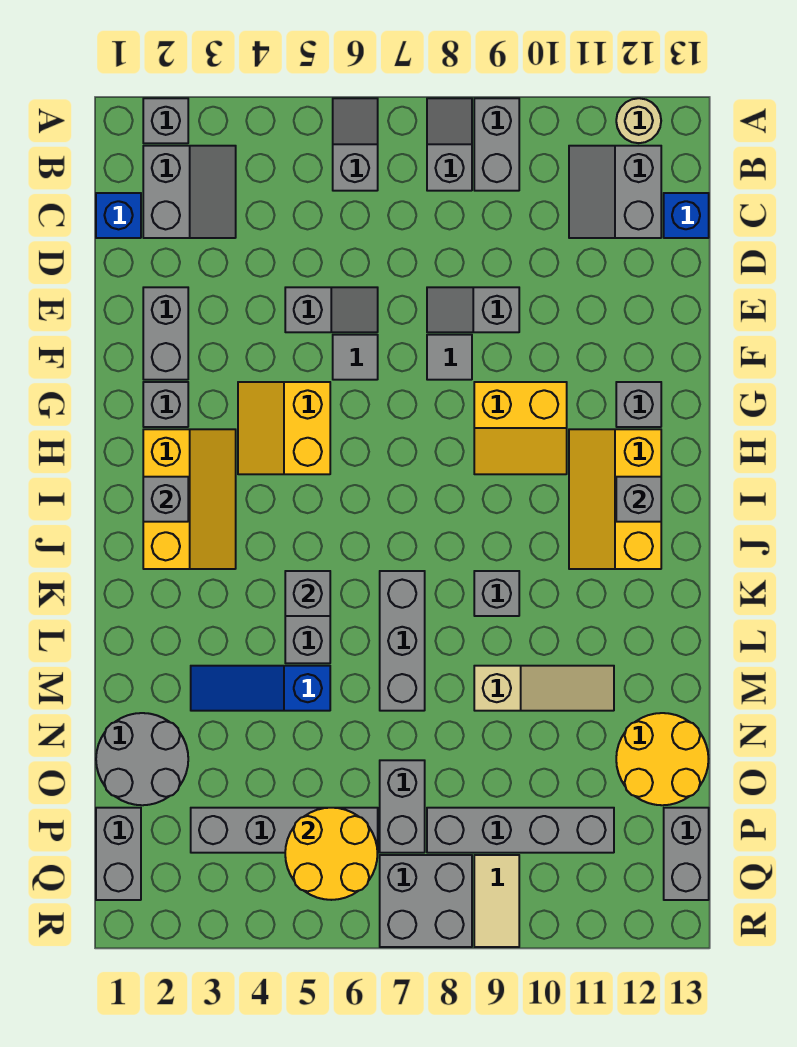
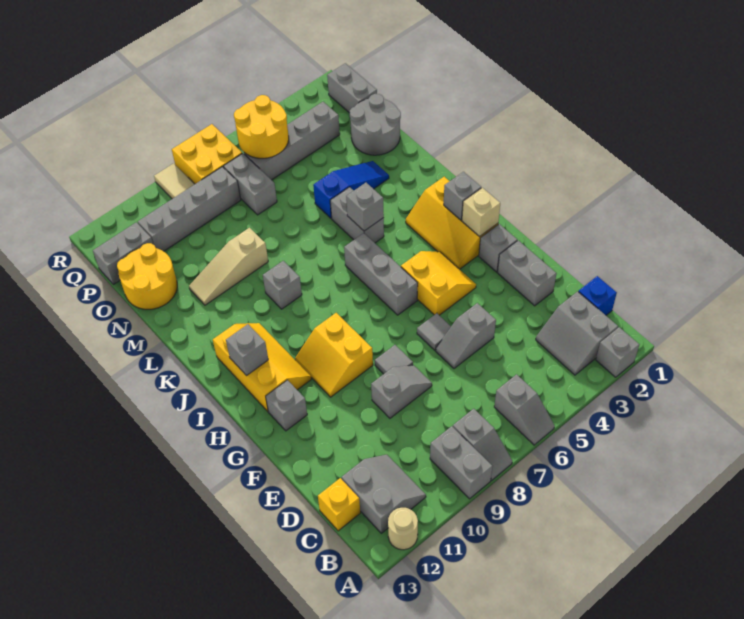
blue brick C13 level 1 -> yellow brick C13 level 1
yellow slope G9:H10 level 1 top G -> yellow slope G9:H10 level 1 top 9
none -> tan brick H2 level 2
grey brick K7:M7 level 1 -> grey brick H6:J6 level 1
grey brick P13:Q13 level 1 -> grey brick P12:P13 level 1
grey brick Q7:R8 level 1 -> yellow brick Q7:R8 level 1

